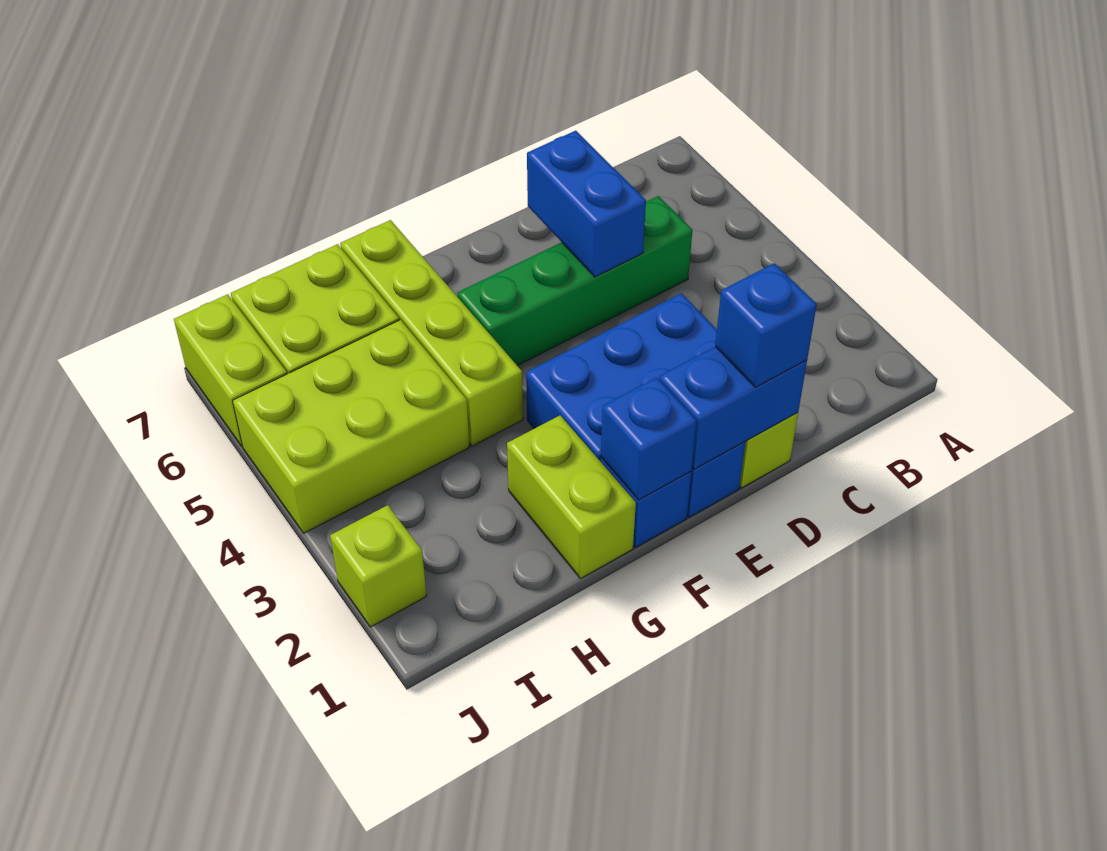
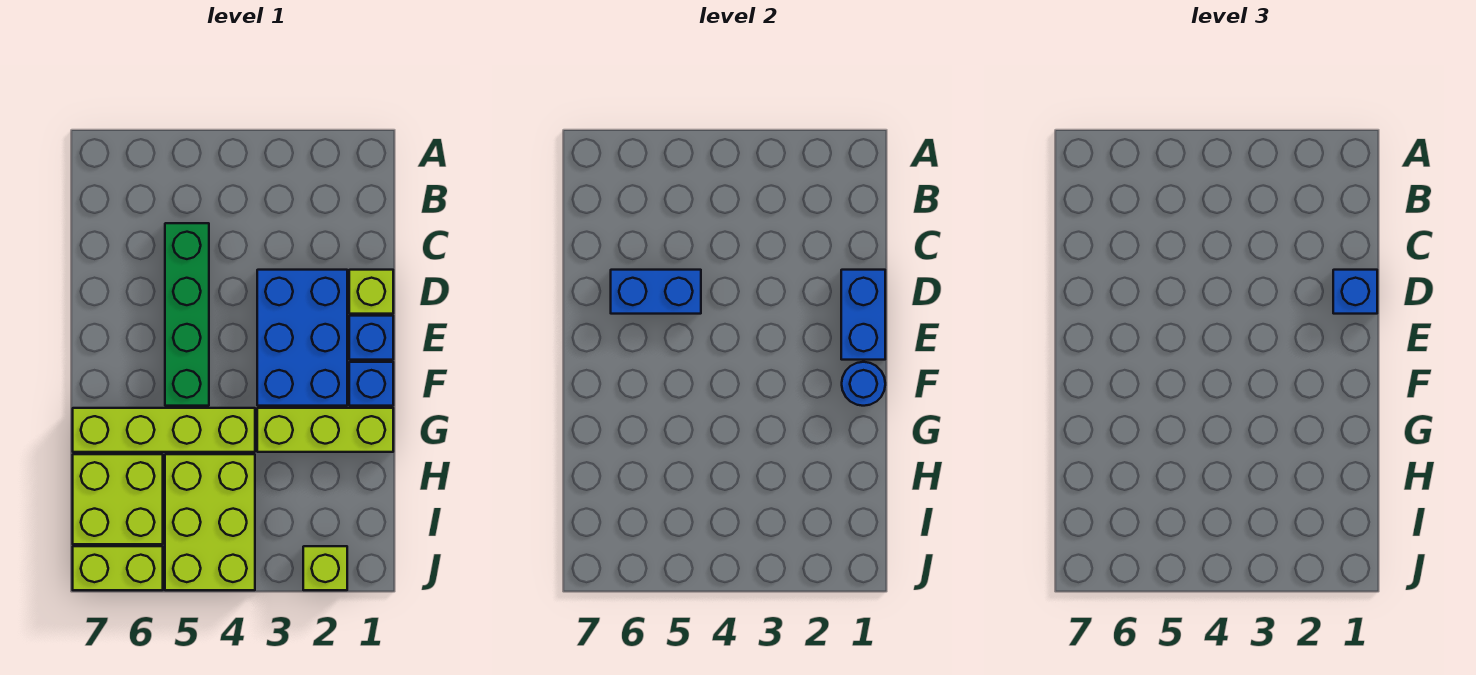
blue brick F1 level 2 -> blue round brick F1 level 2
lime brick G1:G2 level 1 -> lime brick G1:G3 level 1

